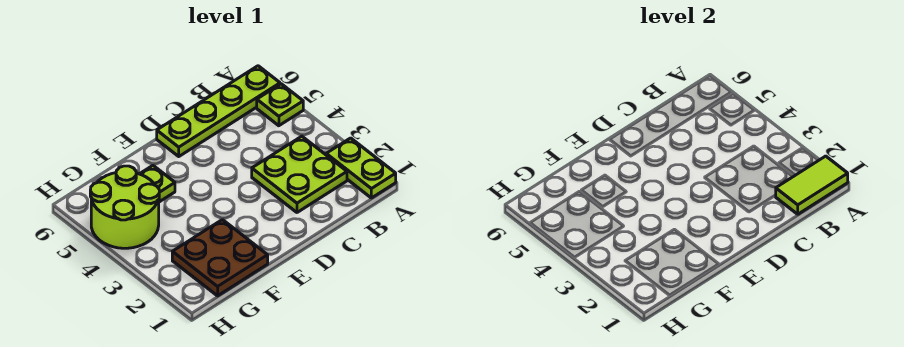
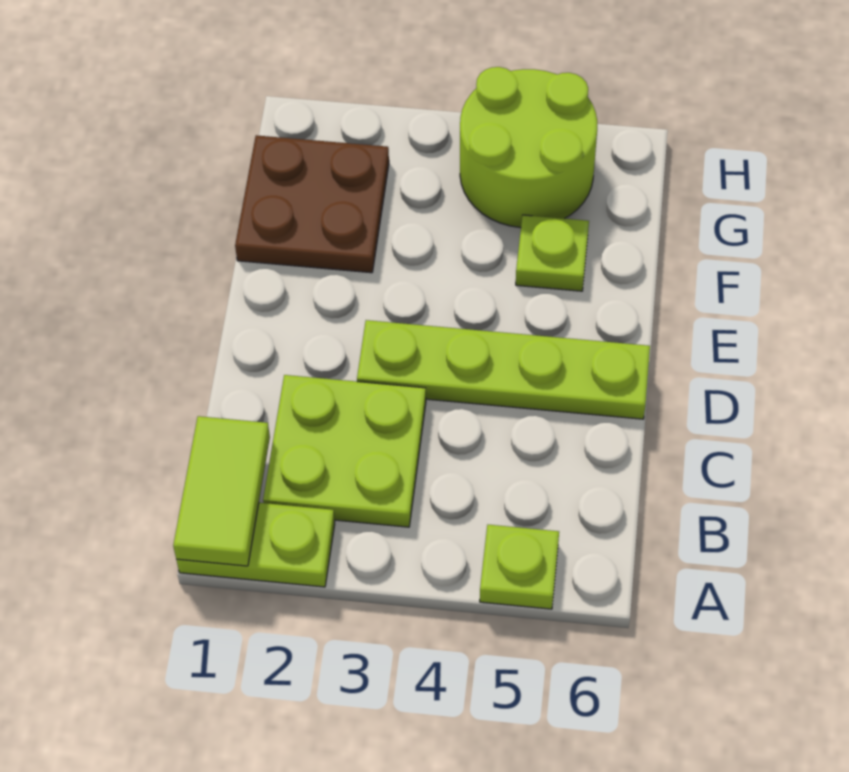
lime plate A6:D6 level 1 -> lime plate D3:D6 level 1

